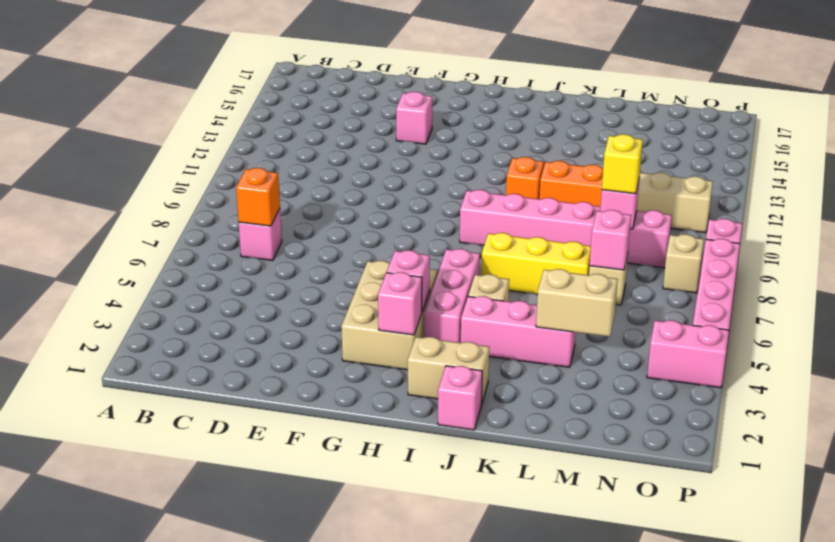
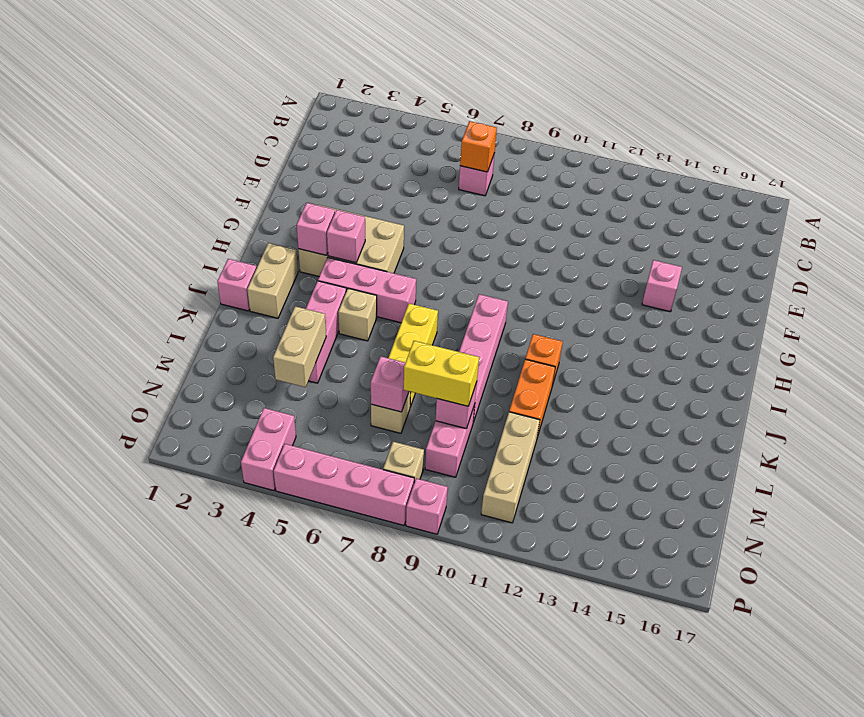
yellow brick M9 level 3 -> yellow brick M8:M9 level 3

